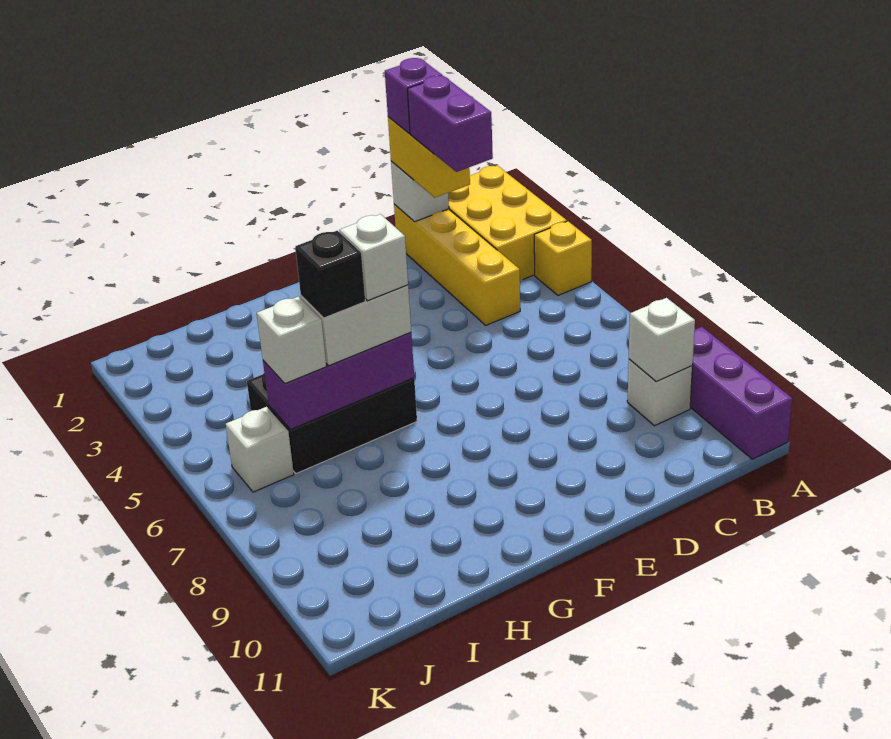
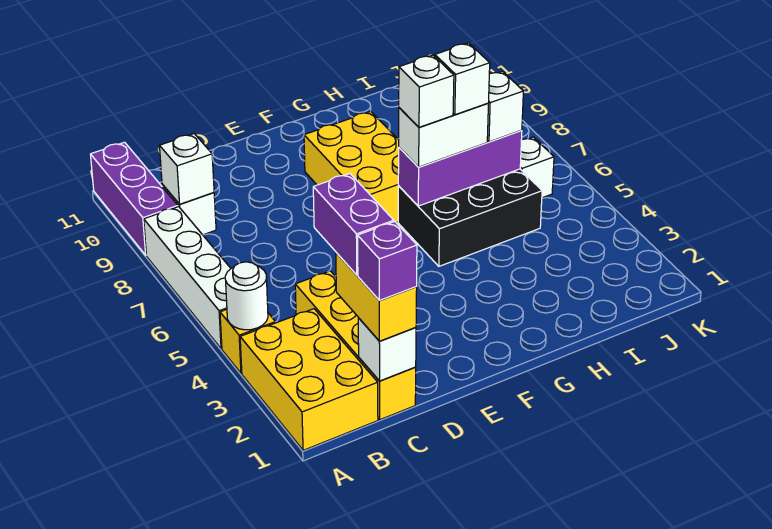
none -> white round brick A4 level 2
none -> white brick A5:A8 level 1
none -> yellow brick F7:G9 level 1
black brick H6 level 4 -> white brick H6 level 4

